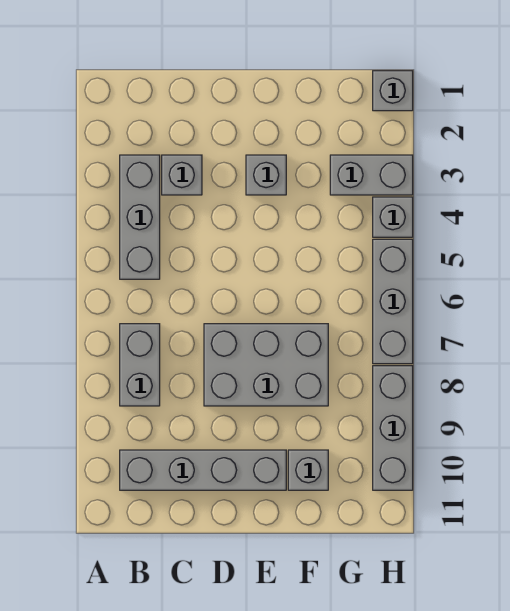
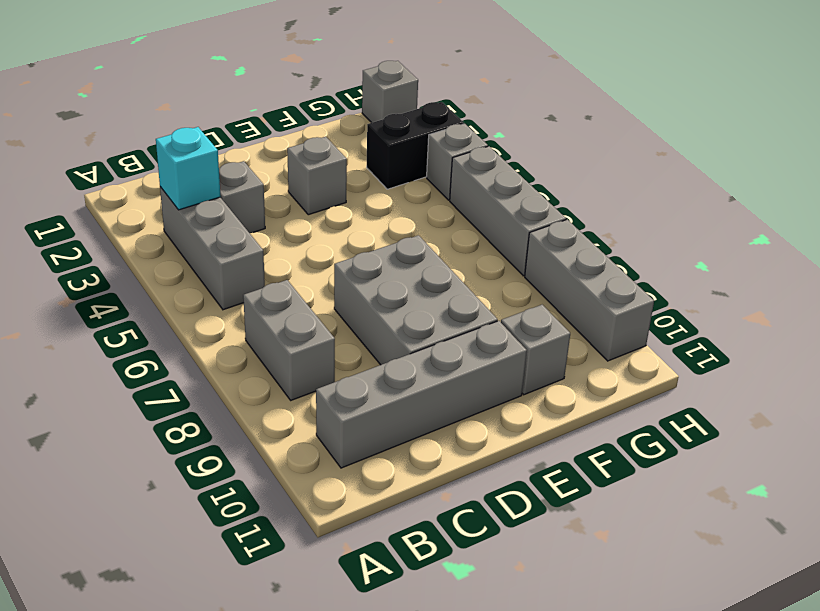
none -> cyan brick B3 level 2
grey brick D7:F8 level 1 -> grey brick D7:E9 level 1
grey brick G3:H3 level 1 -> black brick G3:H3 level 1

